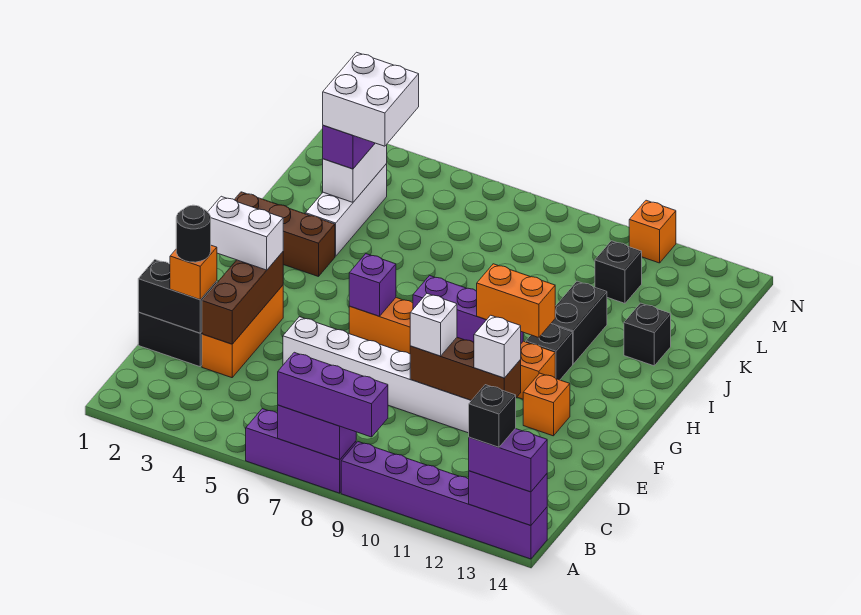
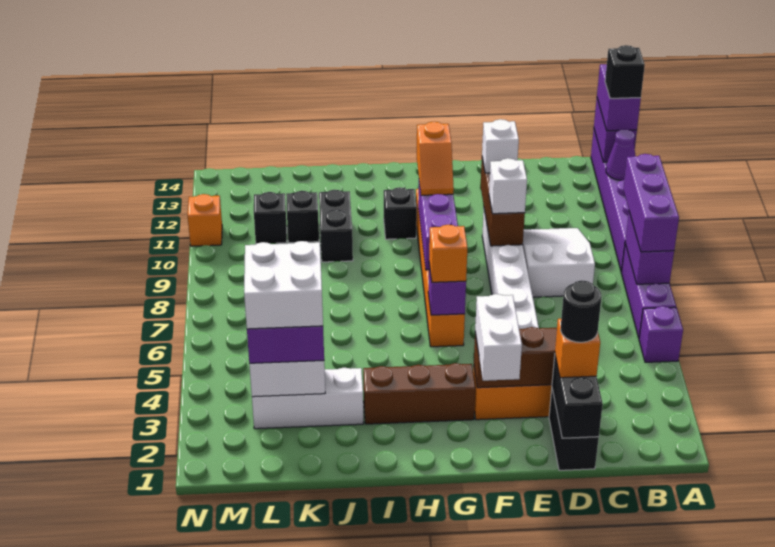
none -> purple brick A5 level 1
none -> purple cone A12 level 2
none -> white slope C8:D10 level 1 top 8
orange brick F12 level 1 -> orange brick G6 level 3
orange brick G10:G11 level 3 -> orange slope G10:G11 level 3 top 11
brown brick I1:I3 level 1 -> brown brick G3:I3 level 1
black brick I11:J11 level 1 -> black brick J10:J11 level 1
black brick J13 level 1 -> black brick K11 level 1

